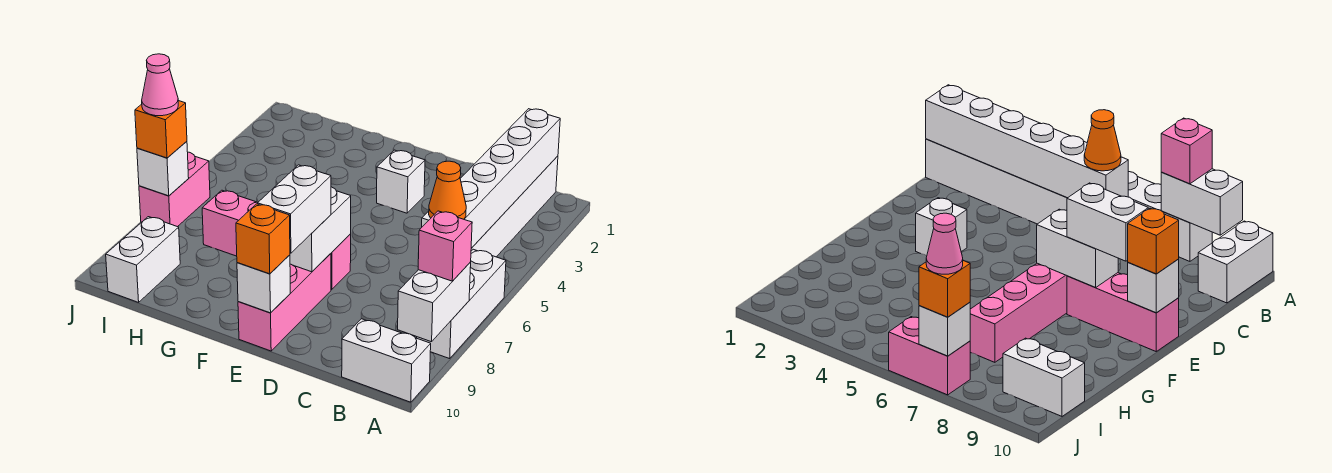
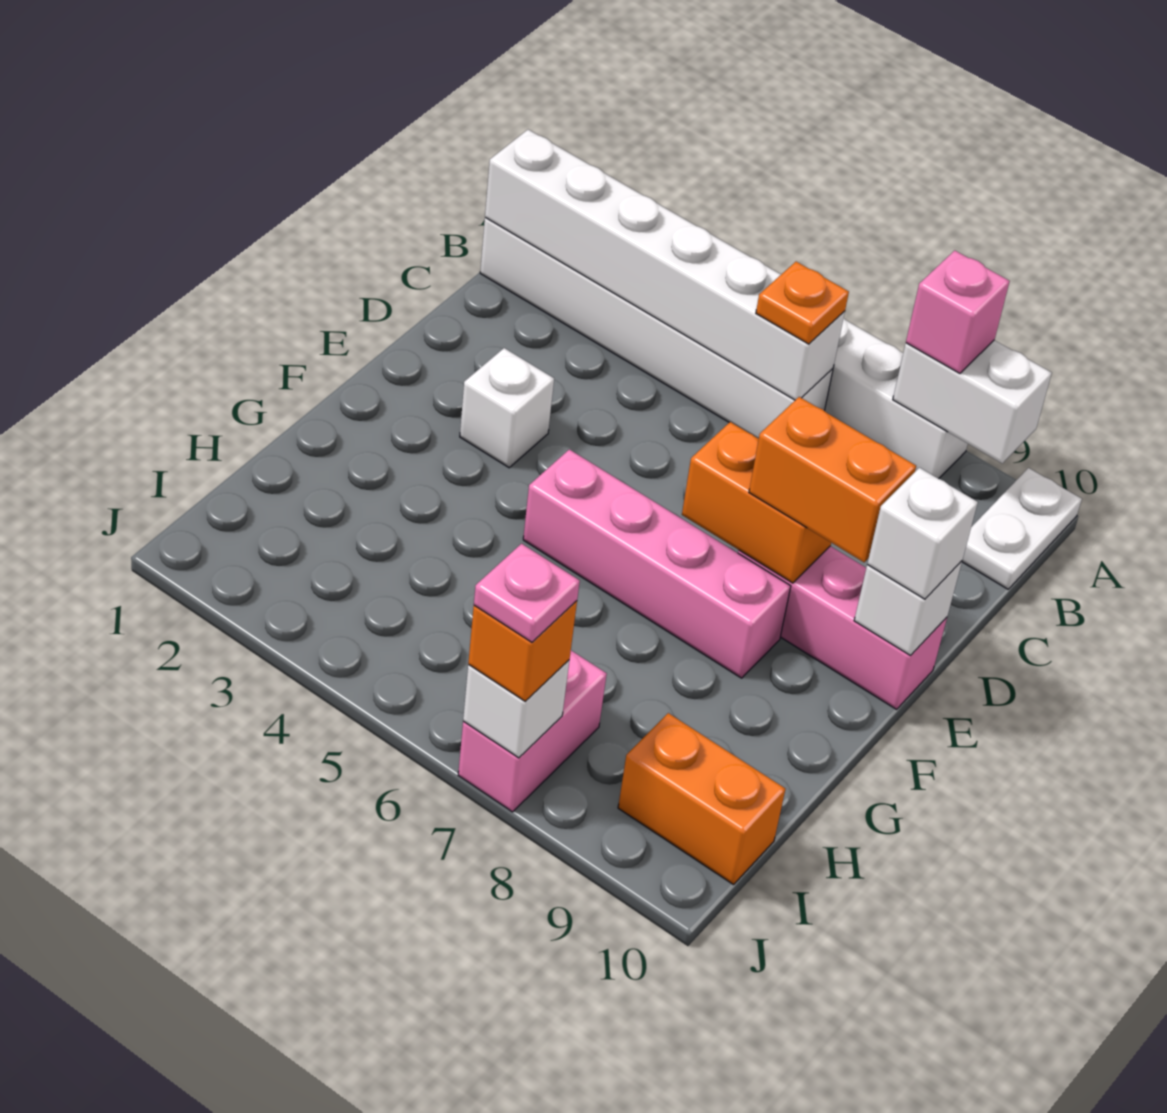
white brick A10:B10 level 1 -> white plate A10:B10 level 1
orange cone B6 level 3 -> orange plate B6 level 3
pink brick E7:H7 level 1 -> pink brick F5:F8 level 1
white brick E7:E8 level 2 -> orange brick E7:E8 level 2
white brick E8:E9 level 3 -> orange brick E8:E9 level 3
orange brick E10 level 3 -> white brick E10 level 3
white brick I9:I10 level 1 -> orange brick I9:I10 level 1
pink brick J6:J7 level 1 -> pink brick I7:J7 level 1
pink cone J7 level 4 -> pink plate J7 level 4

